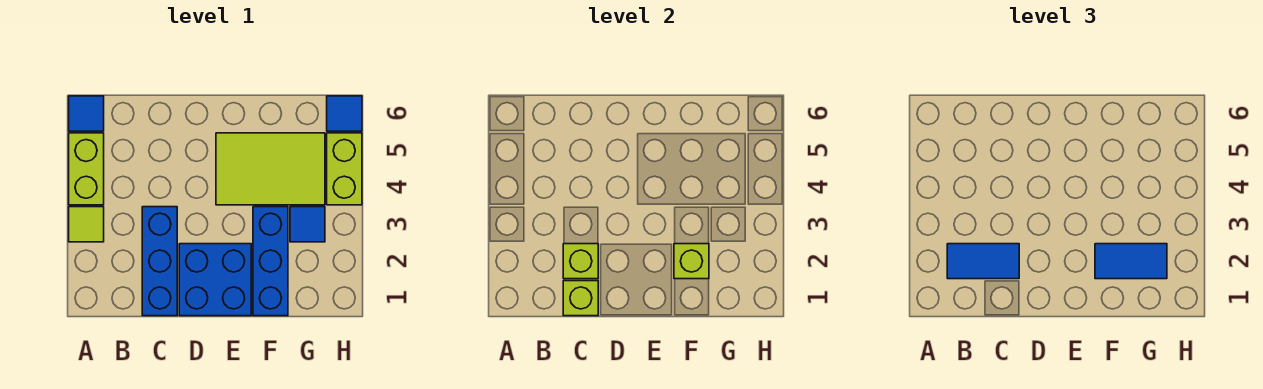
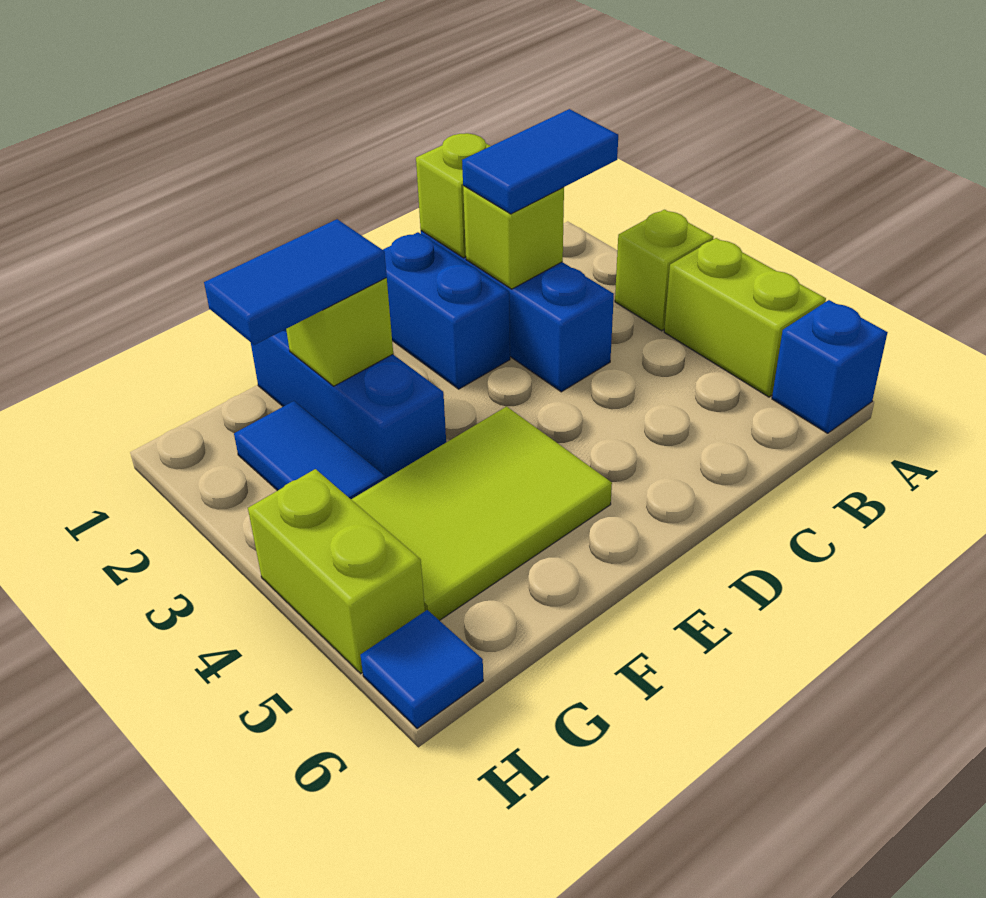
lime tile A3 level 1 -> lime brick A3 level 1
blue tile A6 level 1 -> blue brick A6 level 1
blue brick D1:E2 level 1 -> blue brick D1:D2 level 1
blue tile G3 level 1 -> blue tile G2:G3 level 1

